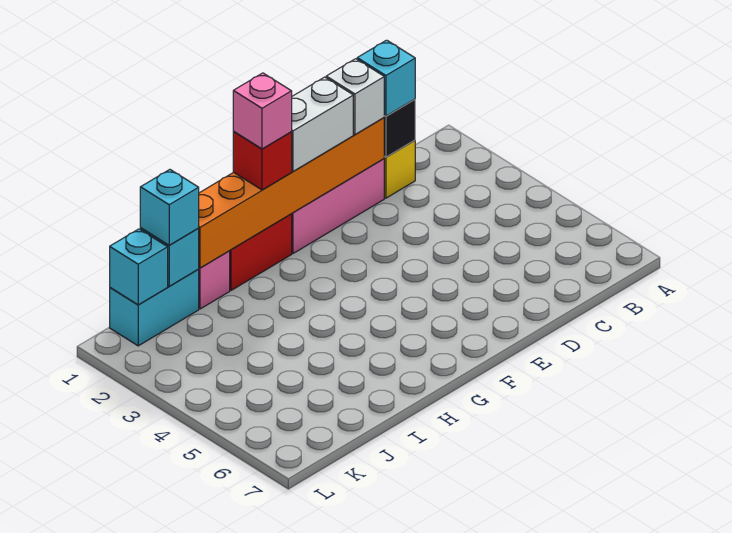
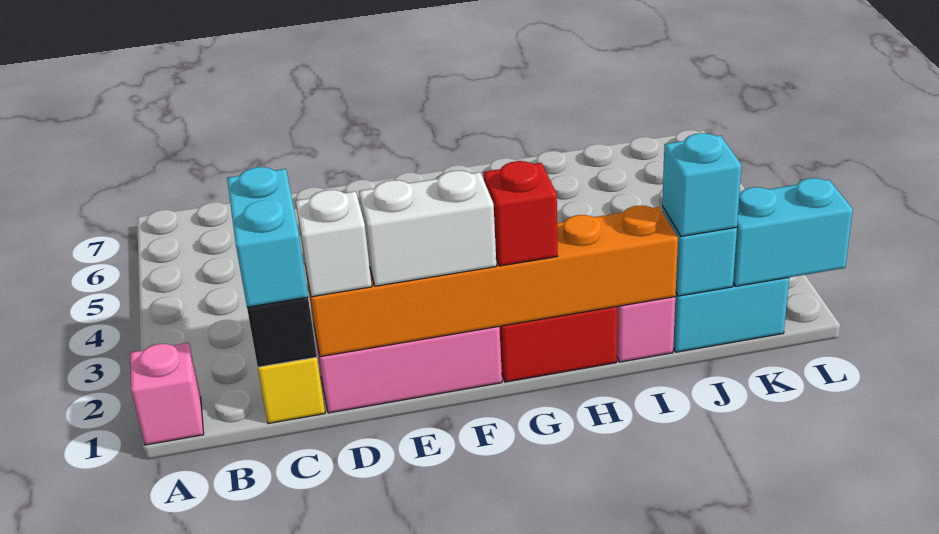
cyan brick C1 level 3 -> cyan brick C1:C2 level 3
pink brick G1 level 4 -> pink brick A1 level 1
cyan brick K1 level 2 -> cyan brick K1:L1 level 2

